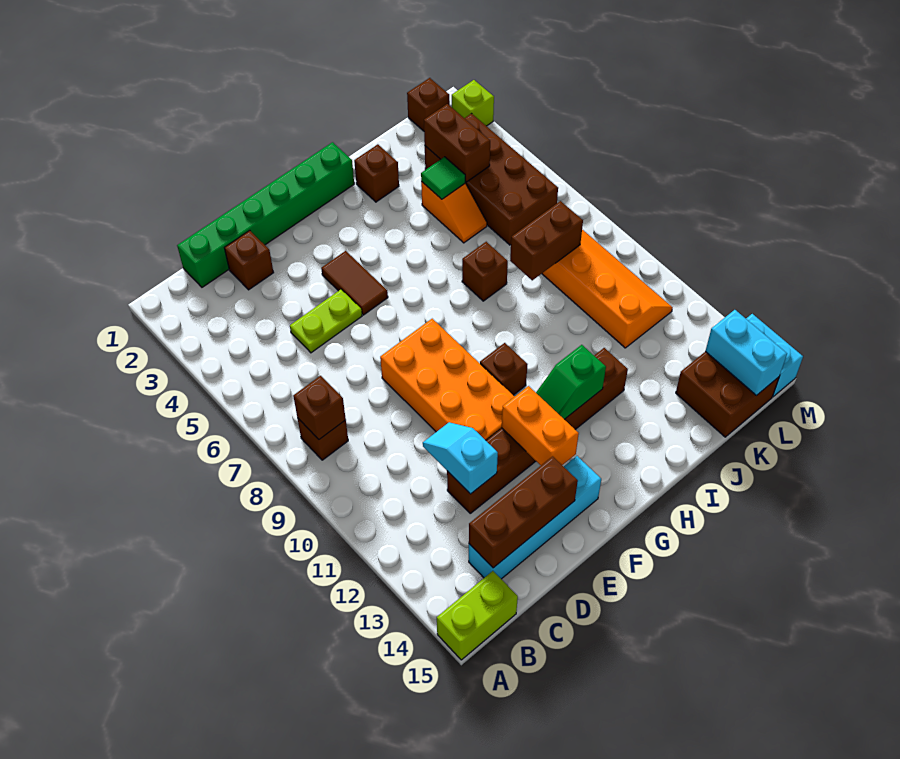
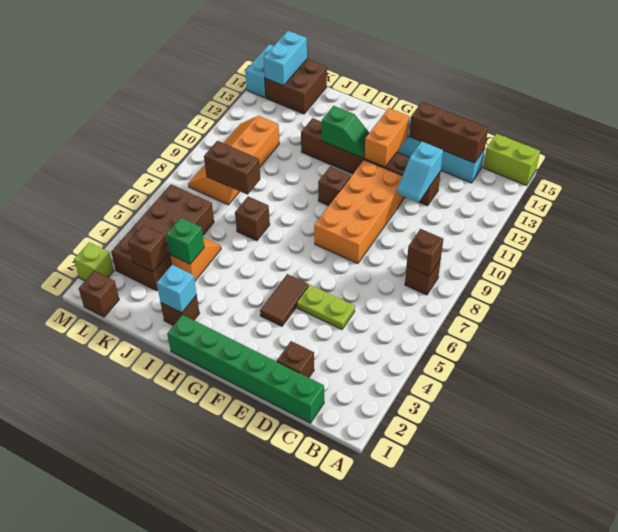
none -> cyan brick I2 level 2
green tile J4 level 2 -> green brick J4 level 2
brown brick K3:K4 level 2 -> brown brick K3 level 2

